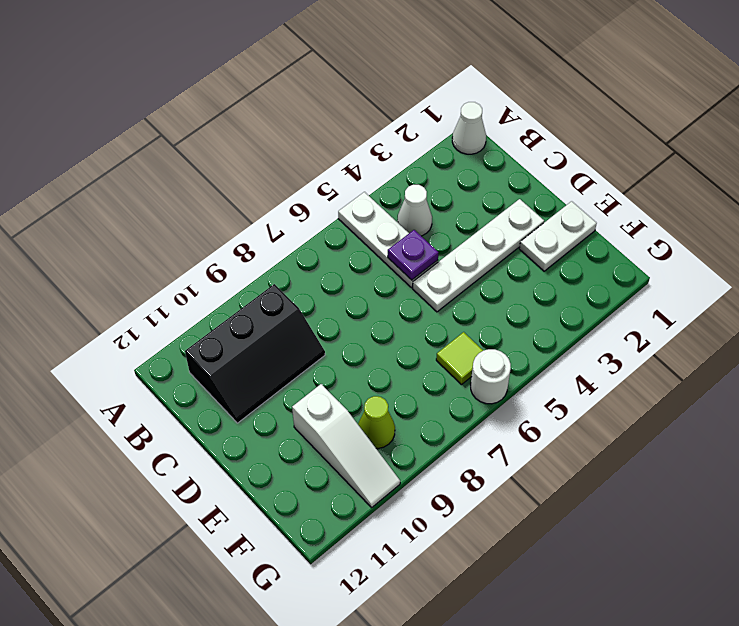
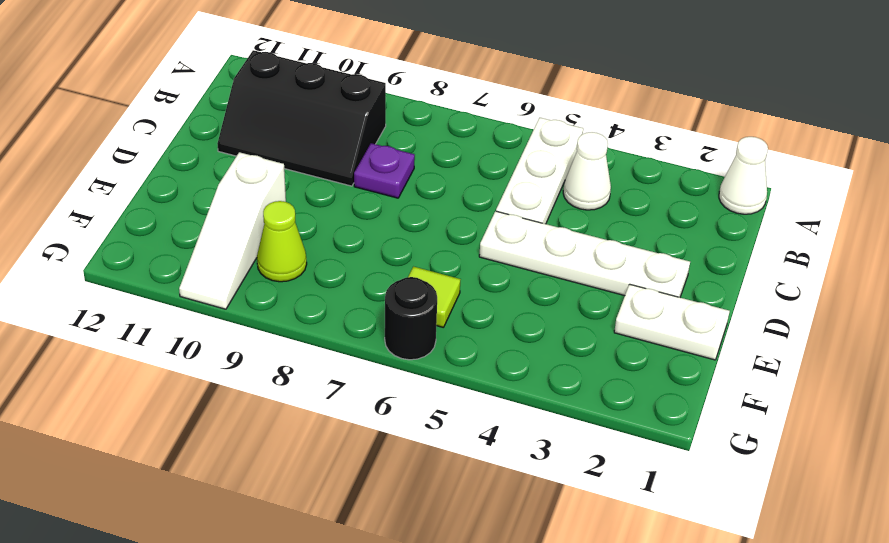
purple plate C5 level 2 -> purple plate C8 level 1
white round brick G6 level 1 -> black round brick G6 level 1

